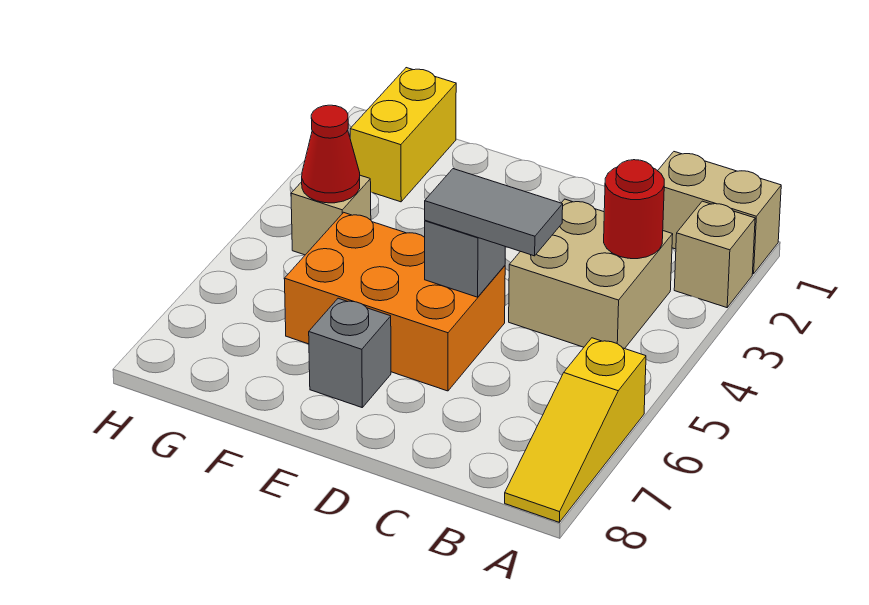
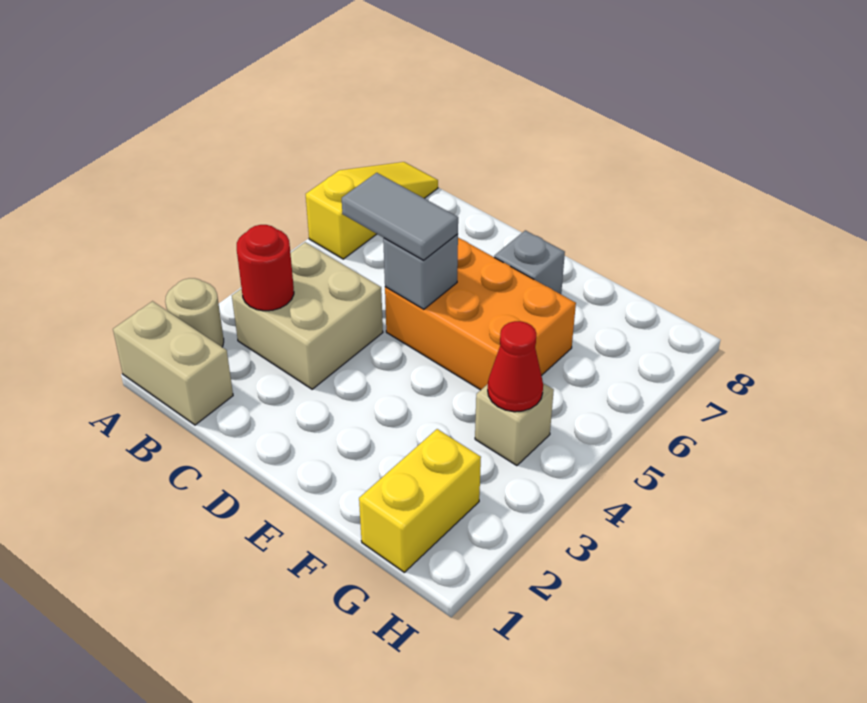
tan brick A2 level 1 -> tan round brick A2 level 1

